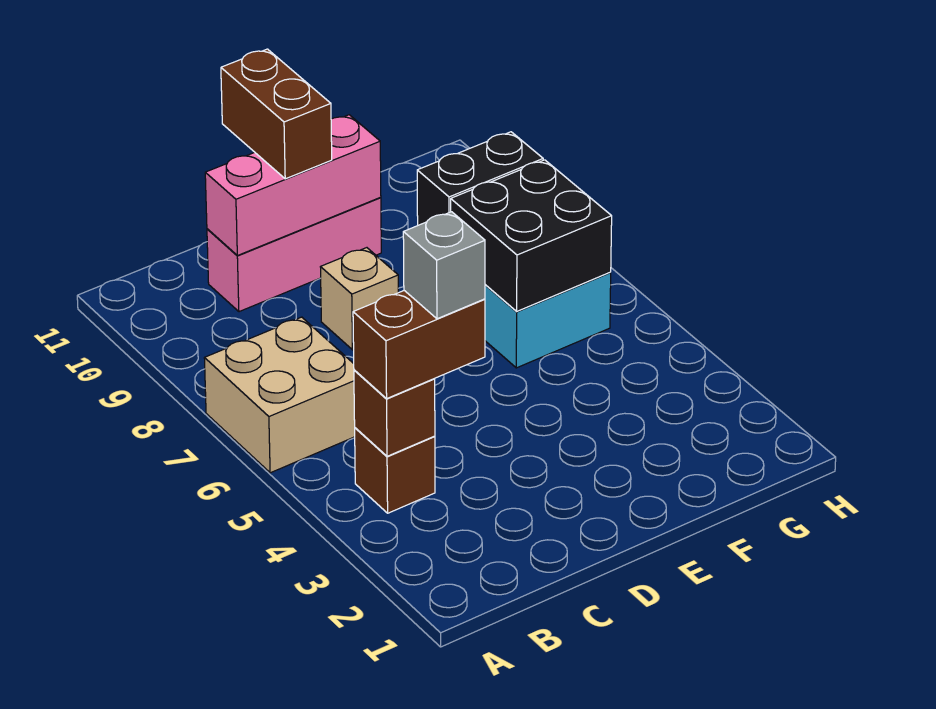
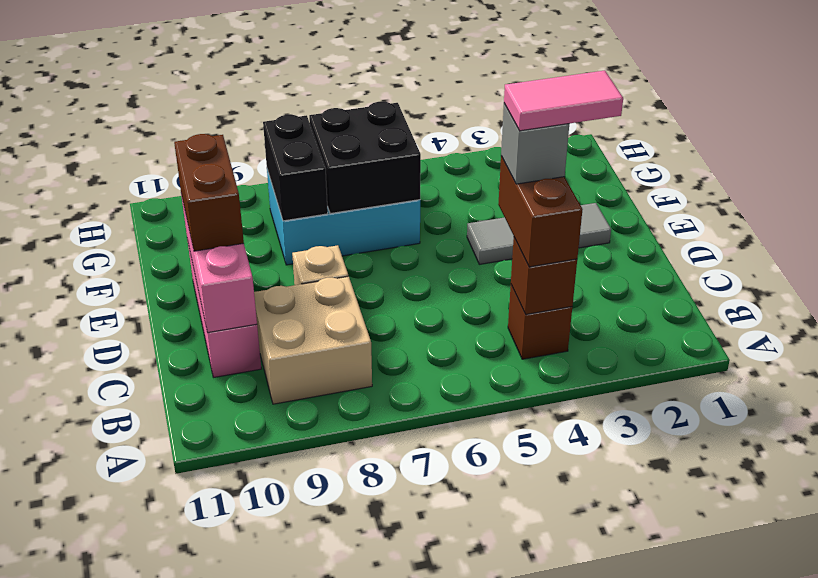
tan brick A6:B7 level 1 -> tan brick B8:C9 level 1
none -> pink tile C3:C4 level 5
brown brick D10:D11 level 3 -> brown brick D10:E10 level 3
none -> grey tile E2:E4 level 1

